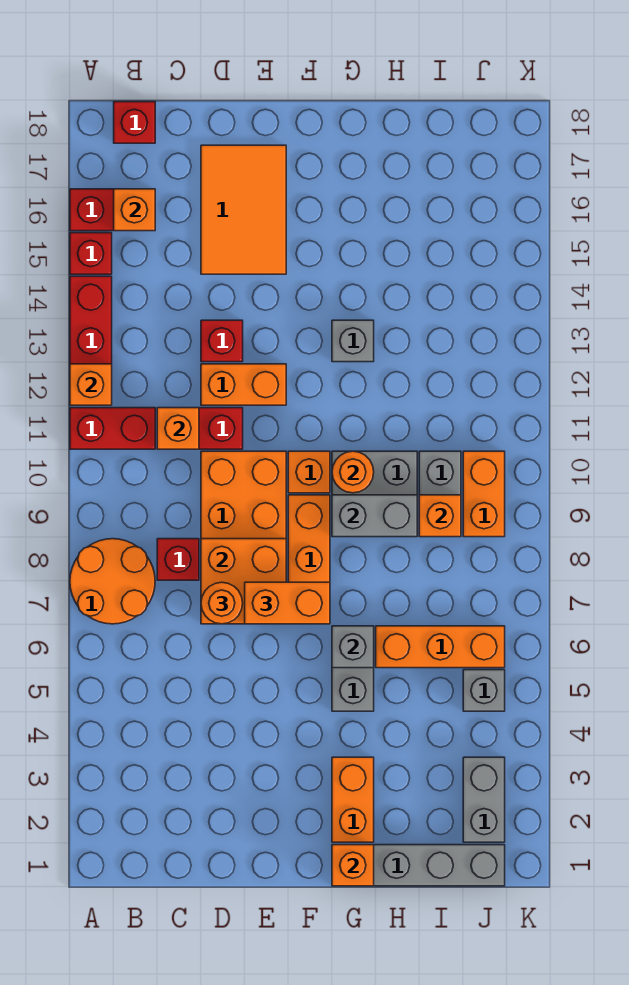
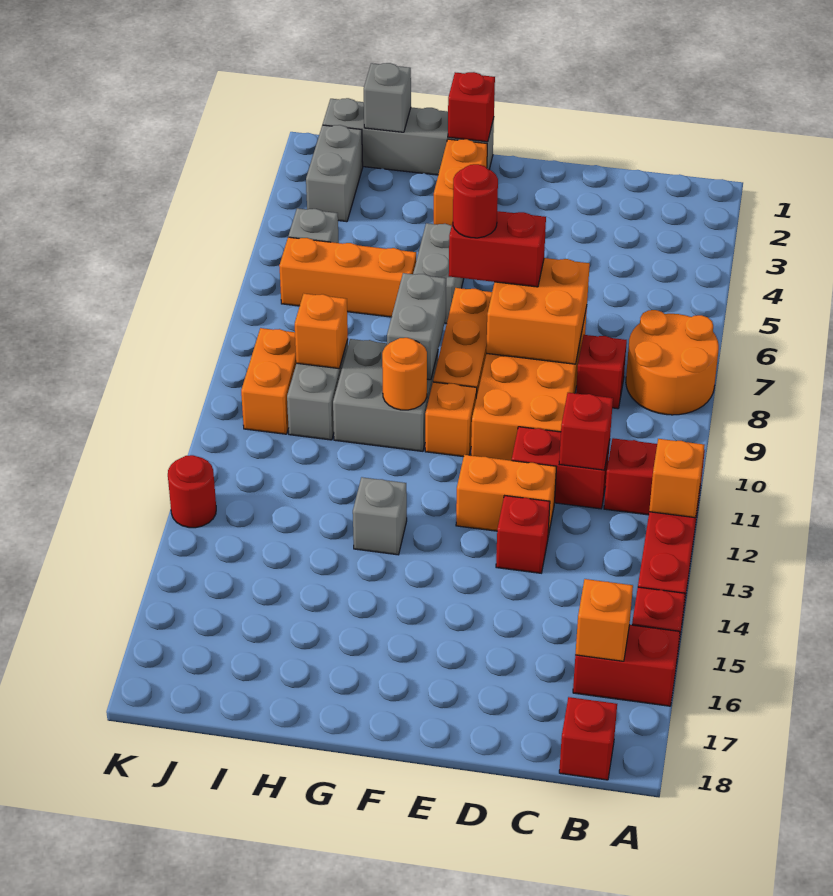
orange brick C11 level 2 -> red brick C11 level 2
orange round brick D7 level 3 -> none
orange tile D15:E17 level 1 -> none
orange brick E7:F7 level 3 -> red brick E7:F7 level 3
none -> red round brick F7 level 4
orange brick G1 level 2 -> red brick G1 level 2
grey brick G6 level 2 -> grey brick I1 level 2
grey brick G9:H9 level 2 -> grey brick G8:G9 level 2
none -> red round brick K13 level 1

